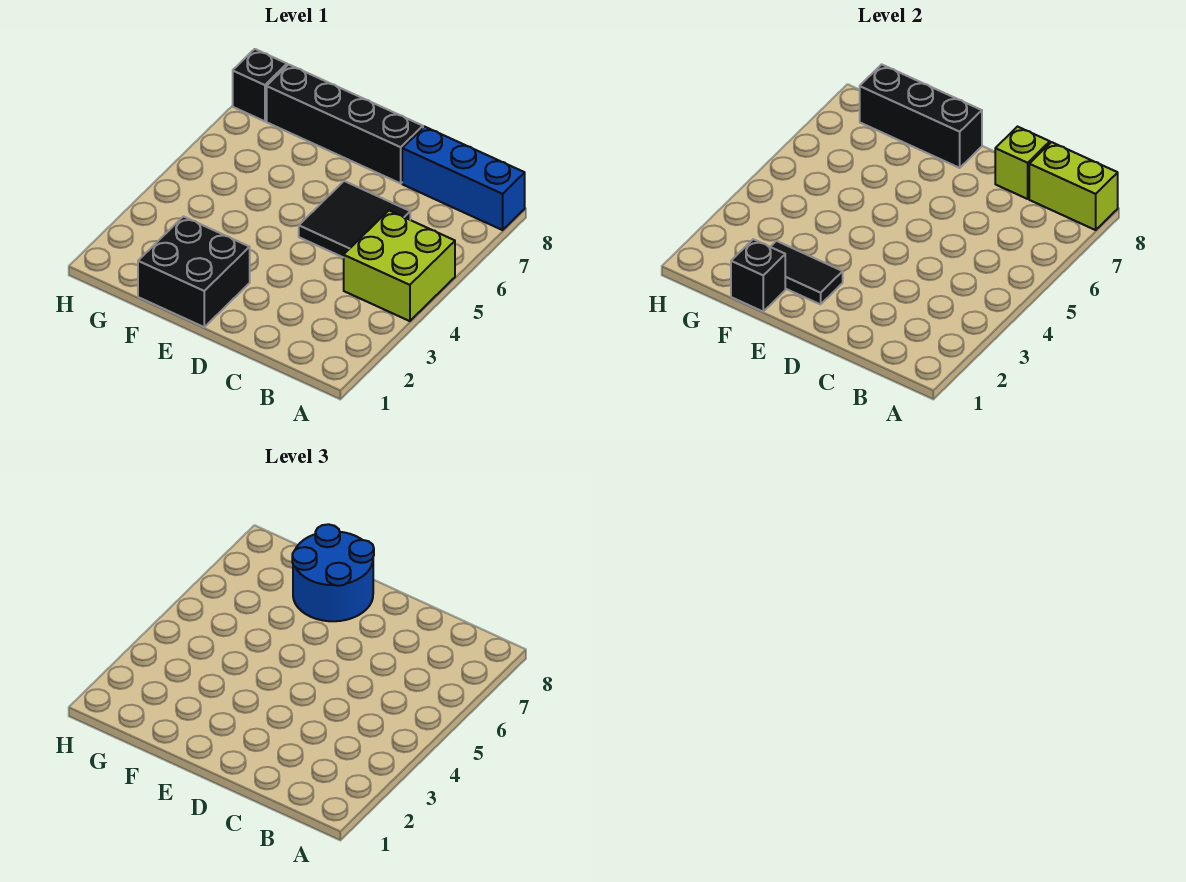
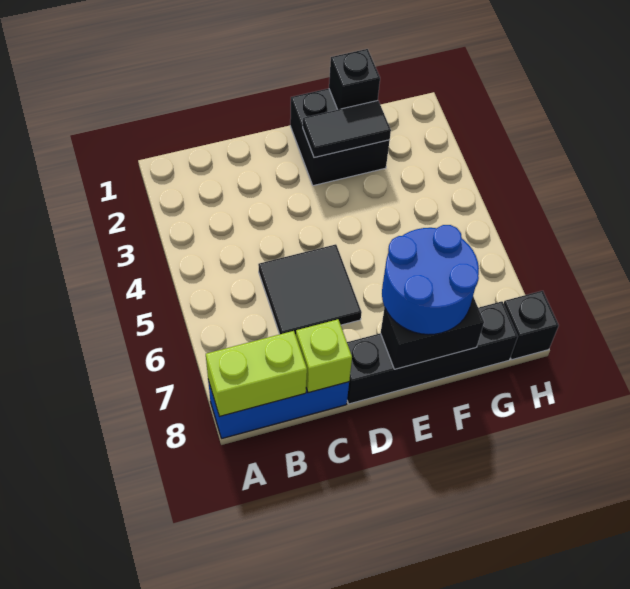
lime brick A4:B5 level 1 -> none
black brick E8:G8 level 2 -> black brick E8:F8 level 2

